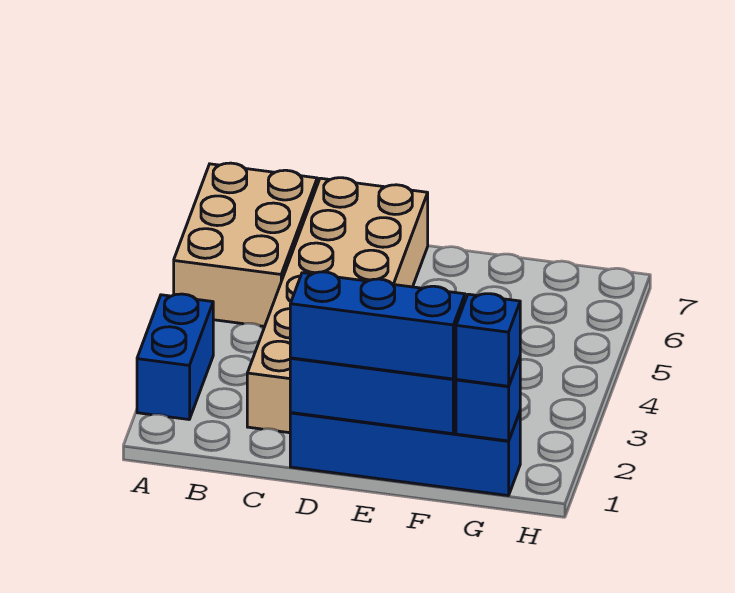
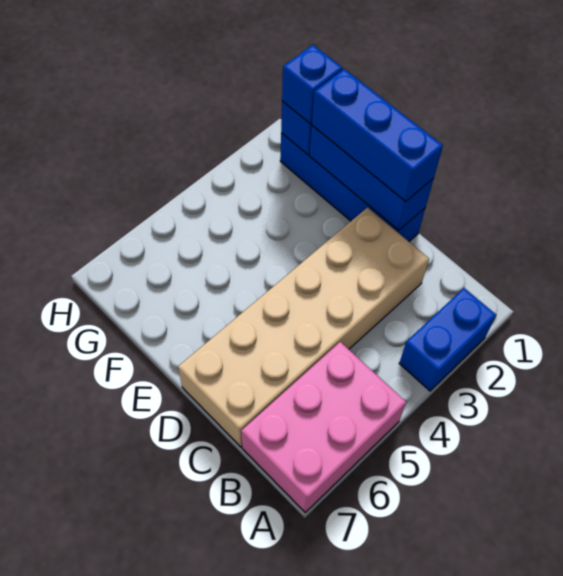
tan brick A5:B7 level 1 -> pink brick A5:B7 level 1

